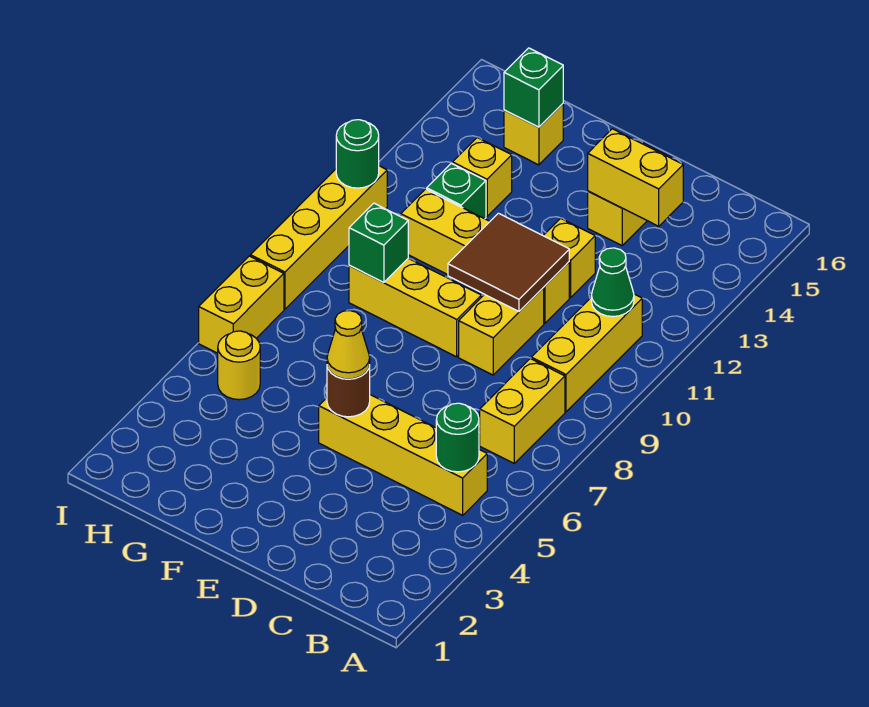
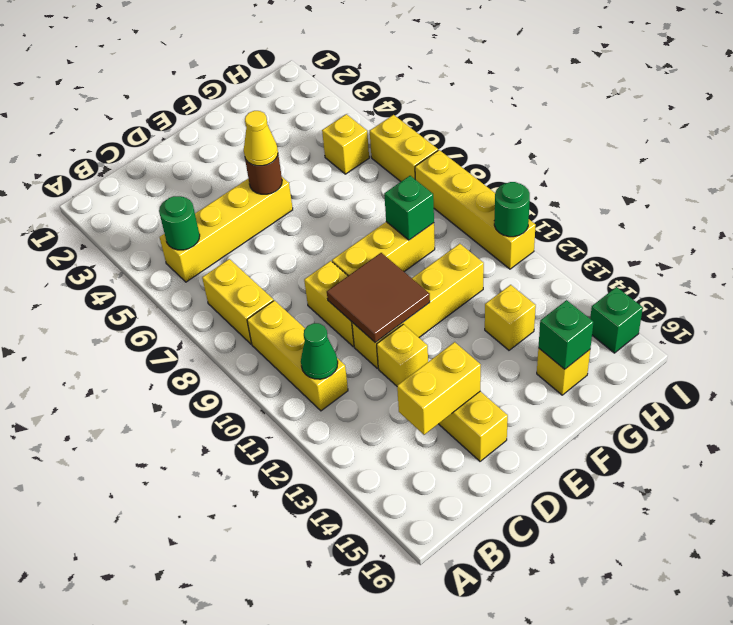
green brick G12 level 1 -> green brick I15 level 1
yellow round brick H5 level 1 -> yellow brick H5 level 1

